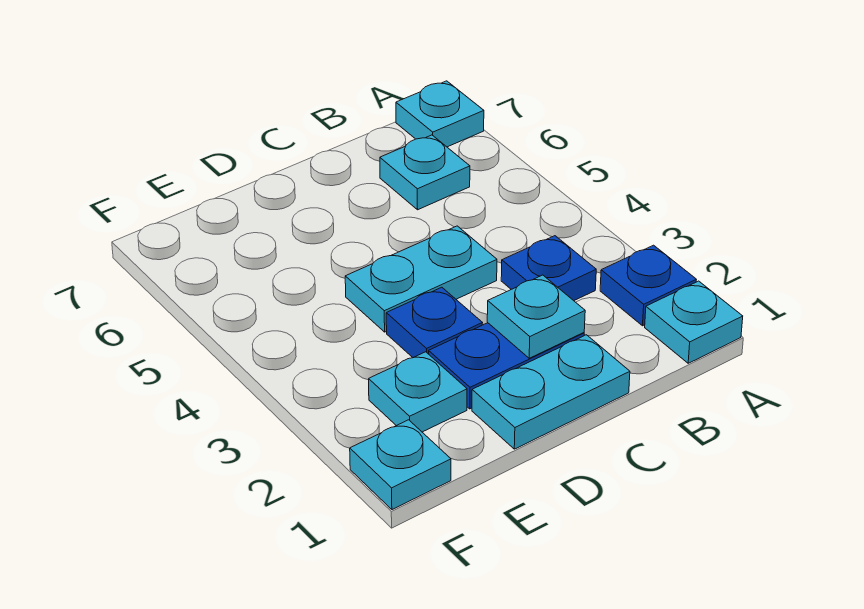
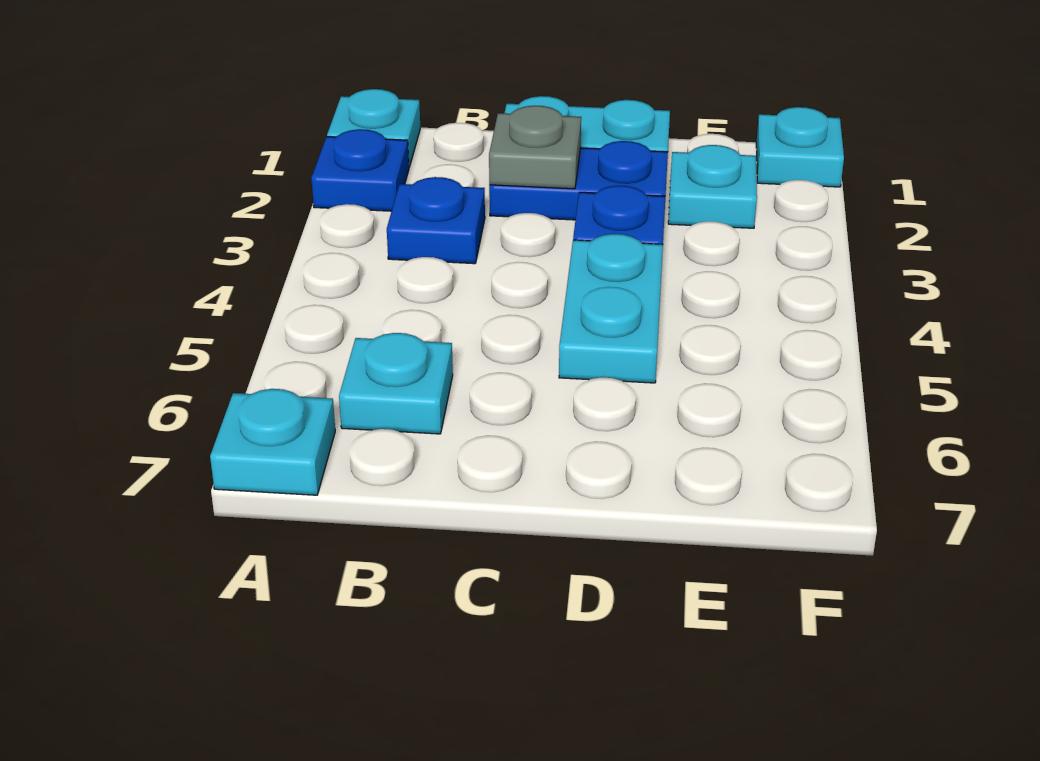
cyan plate C2 level 2 -> grey plate C2 level 2
cyan plate C4:D4 level 1 -> cyan plate D4:D5 level 1

